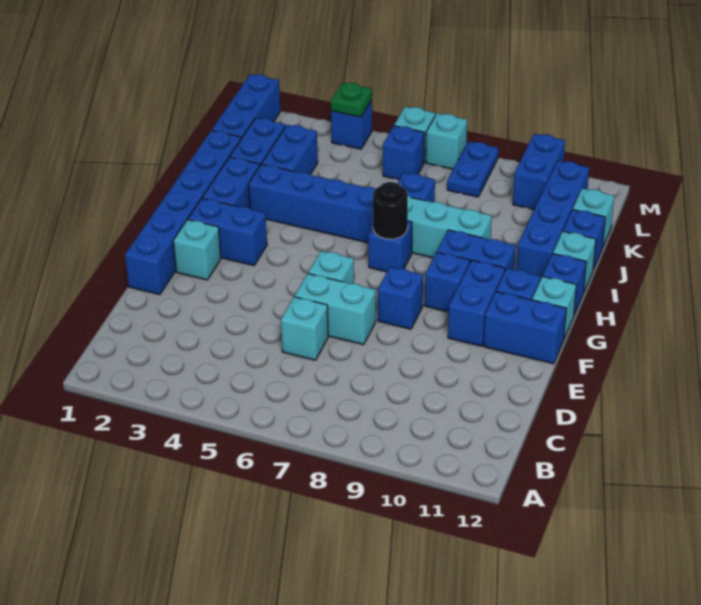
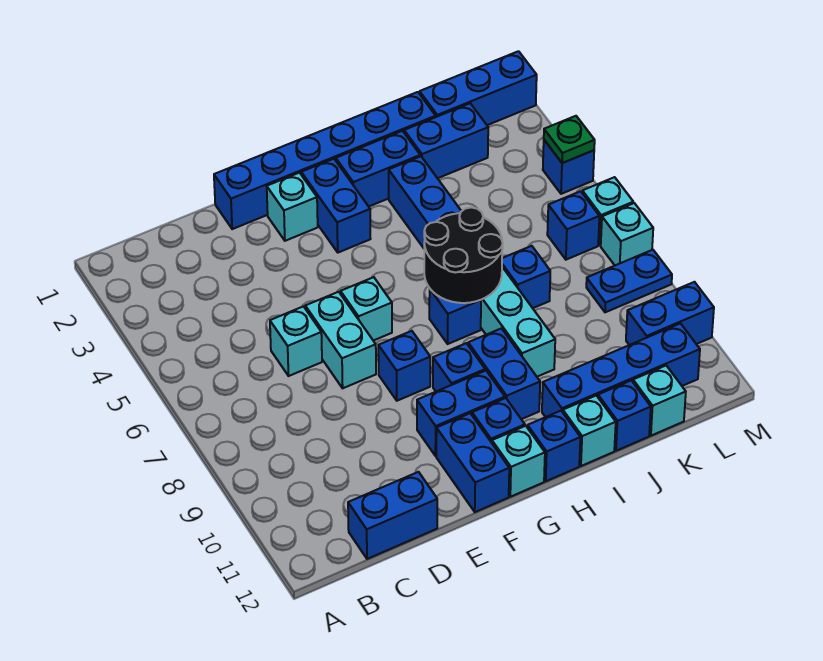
black round brick H7 level 2 -> black round brick H6:I7 level 2
blue brick J3:K3 level 1 -> blue brick C12:D12 level 1

